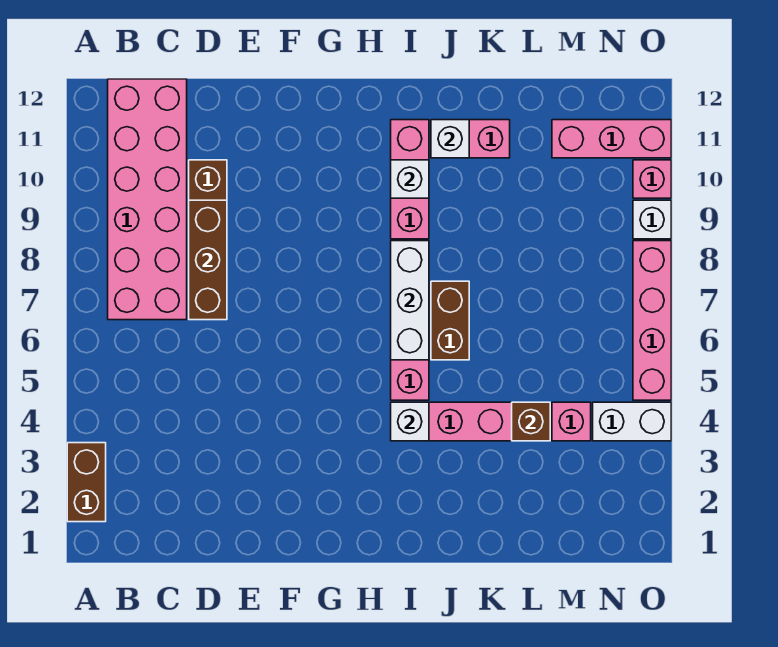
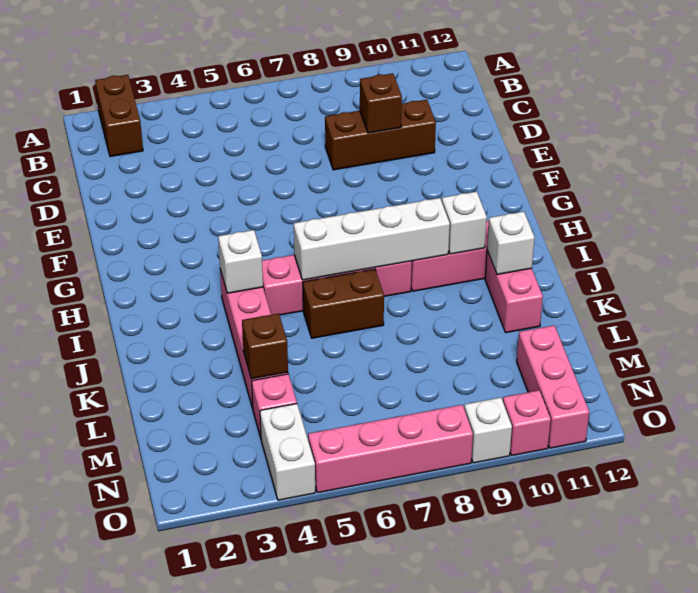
brown brick A2:A3 level 1 -> brown brick A2:B2 level 1
pink brick B7:C12 level 1 -> none
brown brick D7:D9 level 2 -> brown brick D9 level 2
white brick I6:I8 level 2 -> white brick I6:I9 level 2

